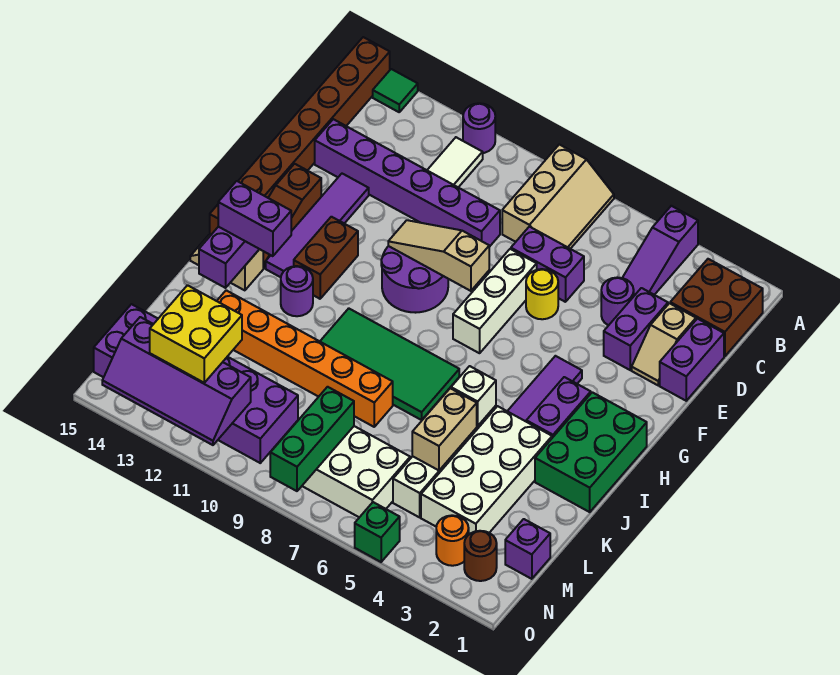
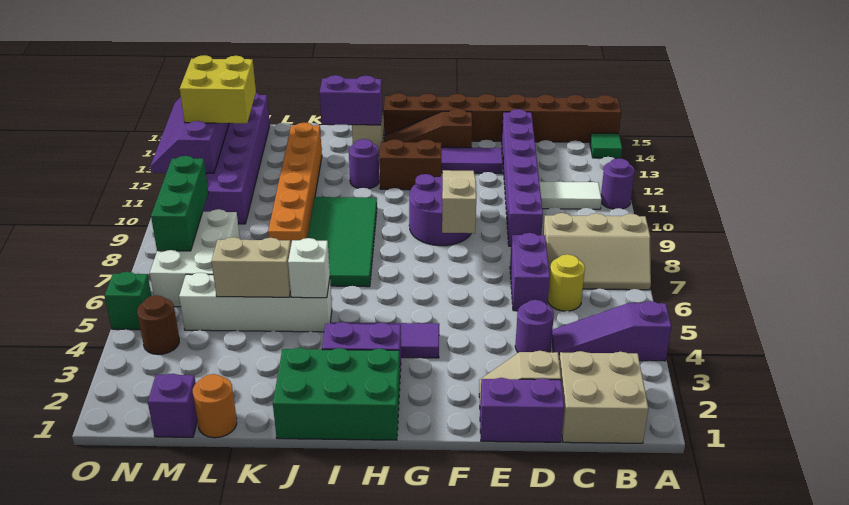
brown brick B1:C2 level 1 -> tan brick B1:C2 level 1
purple brick D3:E3 level 1 -> none
yellow round brick E6 level 1 -> yellow round brick C6 level 1
white brick E7:G7 level 1 -> none
purple brick I13:I14 level 3 -> none
white brick J3:M4 level 1 -> none
green brick M8:O8 level 2 -> green brick N7:N9 level 2
brown round brick N2 level 1 -> brown round brick N4 level 1
orange round brick N3 level 1 -> orange round brick L1 level 1

